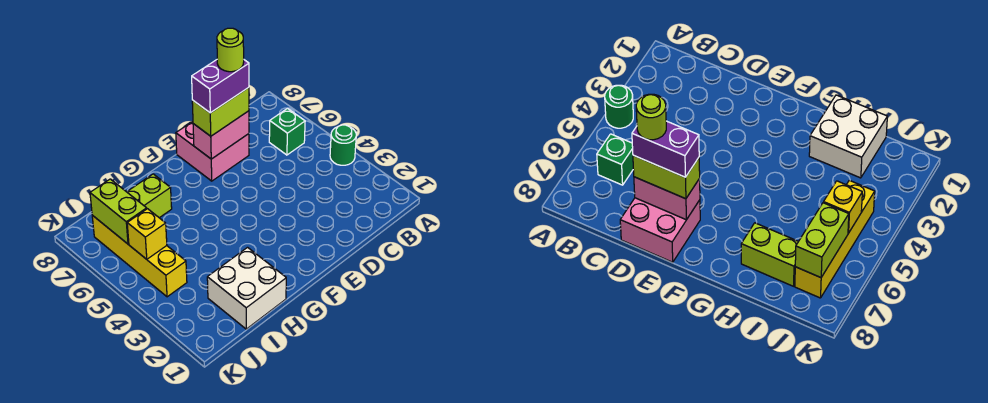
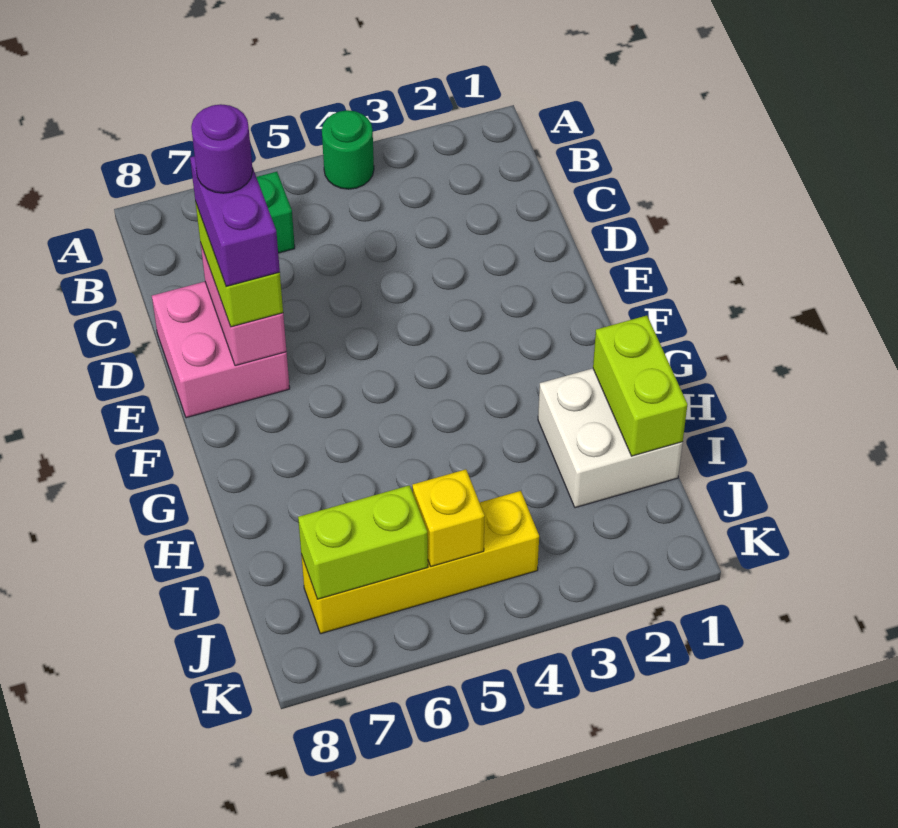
lime round brick D7 level 5 -> purple round brick D7 level 5
lime brick H7:I7 level 1 -> lime brick H1:I1 level 2

